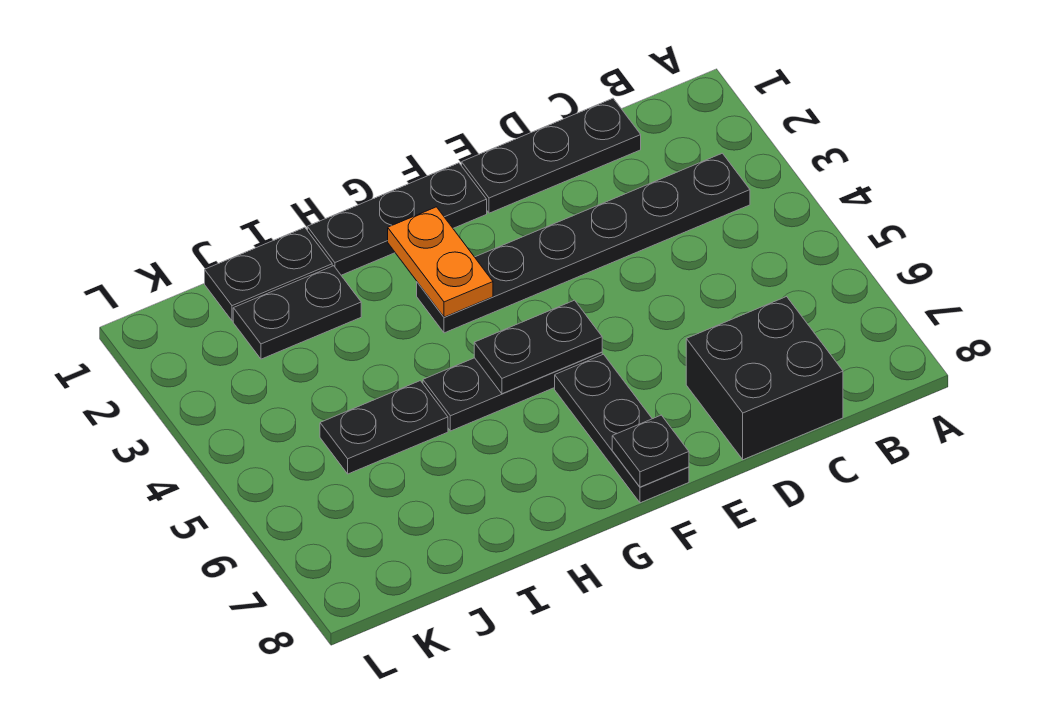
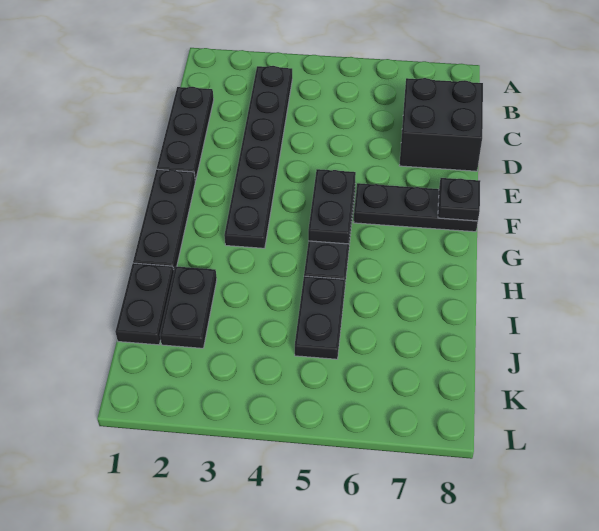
orange plate G2:G3 level 2 -> none

